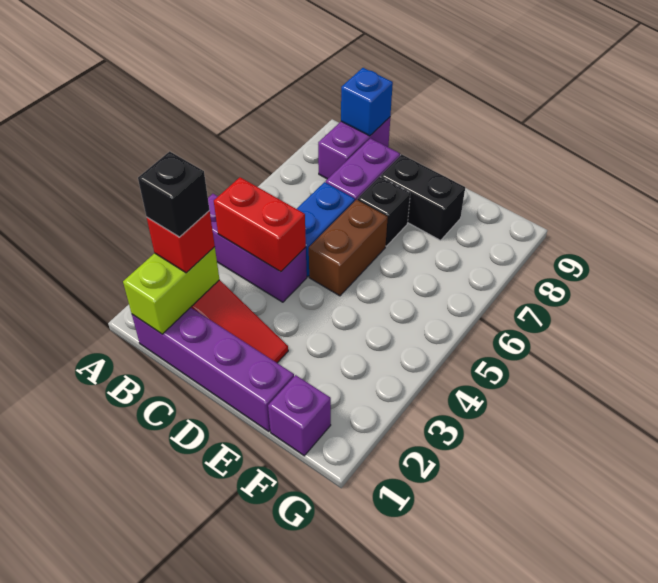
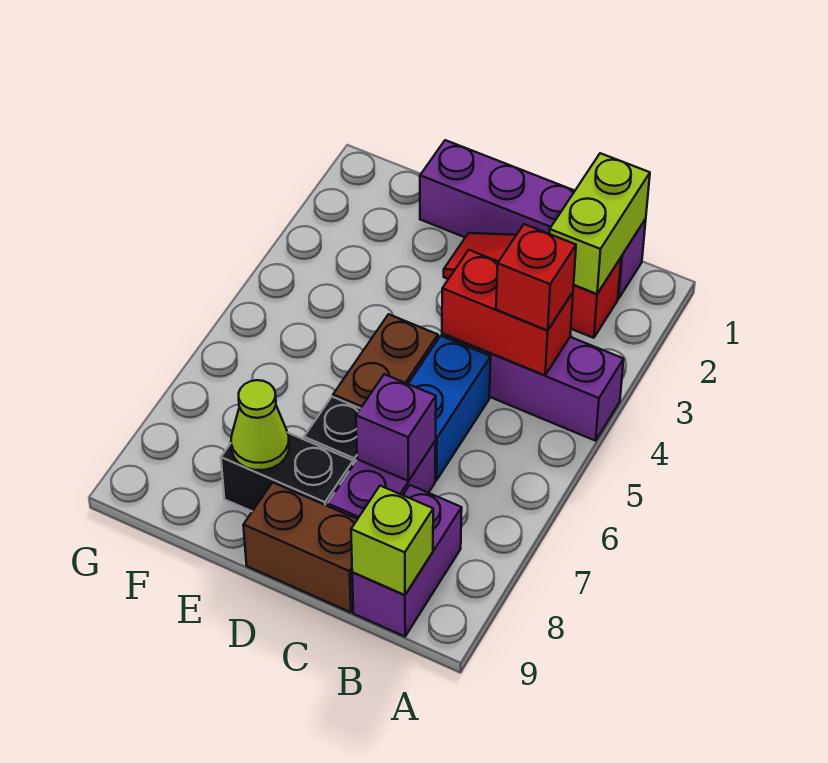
red brick B2 level 3 -> red brick B4 level 3
black brick B2 level 4 -> none
blue brick B9 level 2 -> lime brick B9 level 2
none -> brown brick C9:D9 level 1
none -> lime cone E8 level 2
purple brick F1 level 1 -> purple brick C7 level 2

